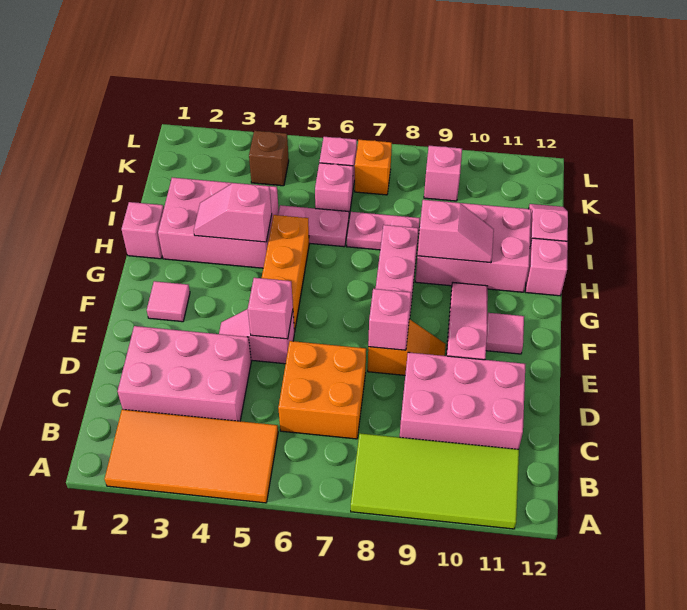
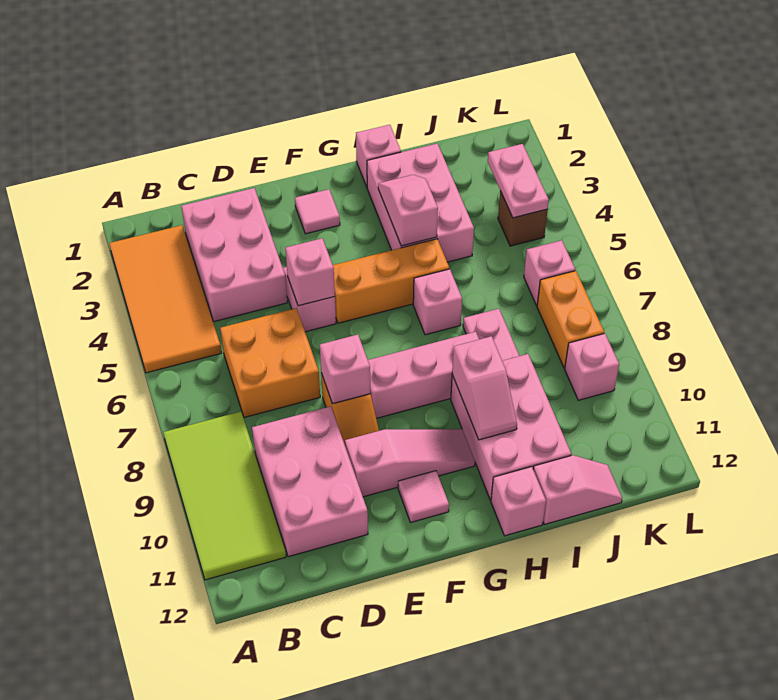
pink plate I5:I6 level 1 -> pink plate K3:K4 level 2
pink brick J6 level 1 -> pink brick H6 level 1
orange brick K7 level 1 -> orange brick K7:K8 level 1

